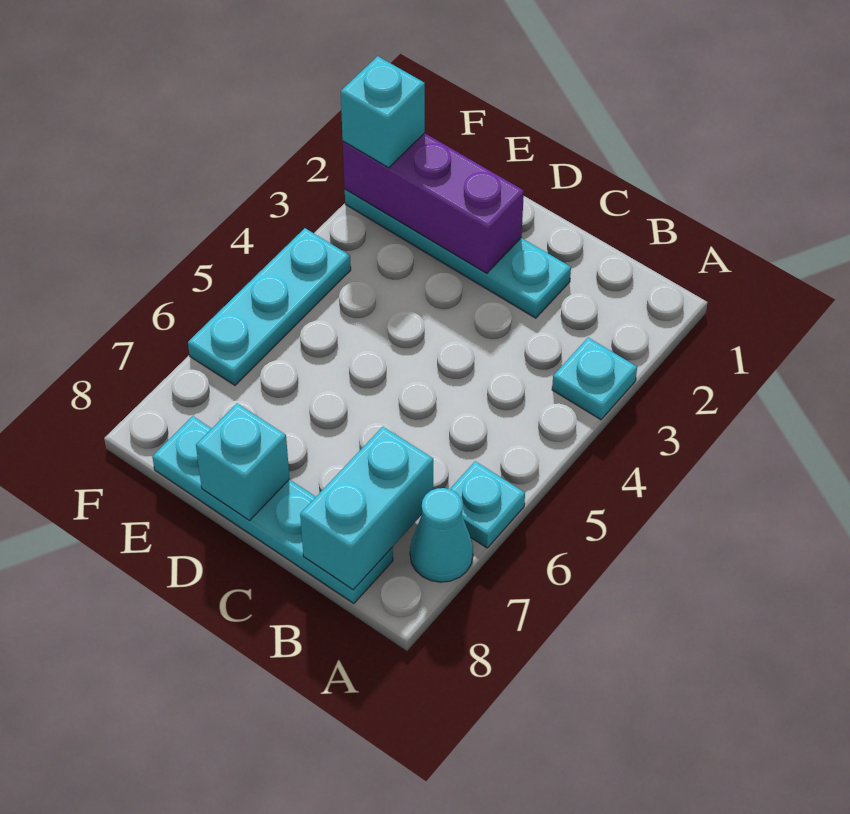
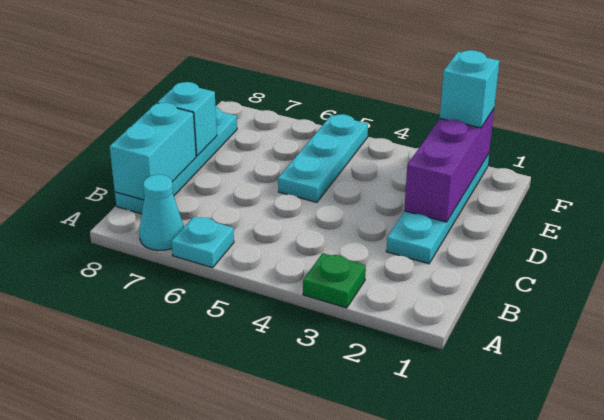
cyan plate A3 level 1 -> green plate A3 level 1
cyan brick B7:B8 level 2 -> cyan brick B8:C8 level 2
cyan plate F4:F6 level 1 -> cyan plate D5:F5 level 1

